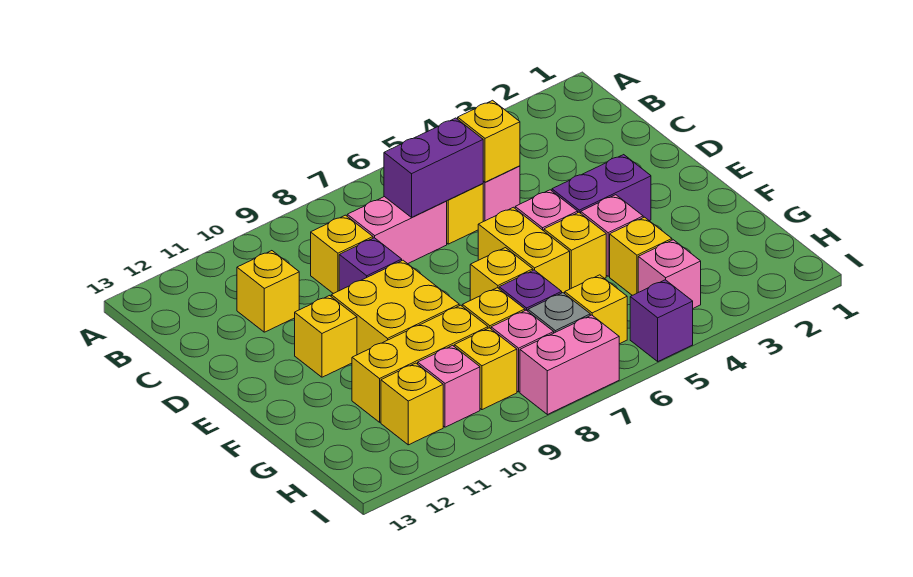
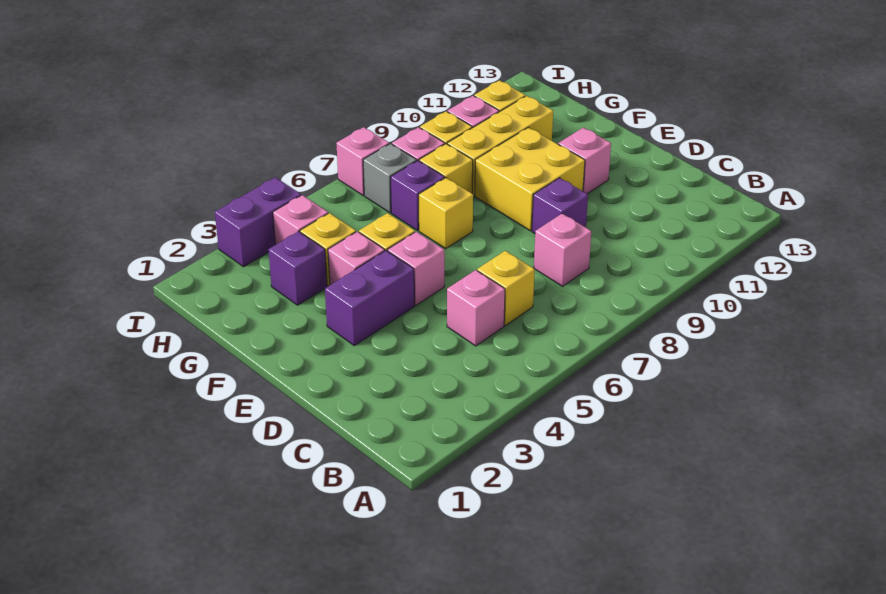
yellow brick C5 level 2 -> none
purple brick C6:C7 level 2 -> purple brick I3:I4 level 1
pink brick C7:C8 level 1 -> pink brick C8 level 1
yellow brick C9 level 1 -> none
yellow brick C11 level 1 -> none
yellow brick E6:F6 level 1 -> none
yellow brick E11 level 1 -> pink brick E11 level 1
yellow brick H6 level 1 -> none
purple brick I5 level 1 -> purple brick G3 level 1
pink brick I7:I8 level 1 -> pink brick I7 level 1

